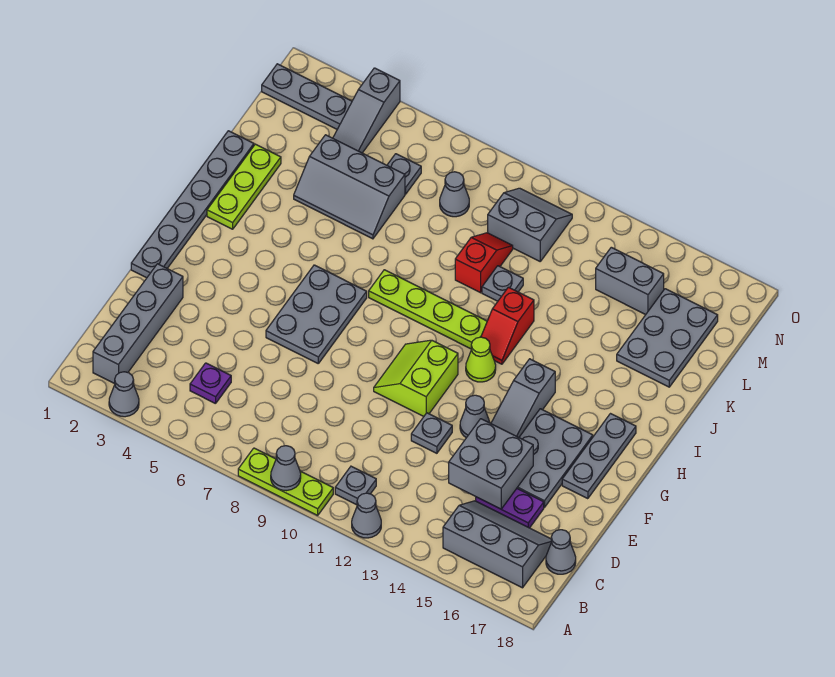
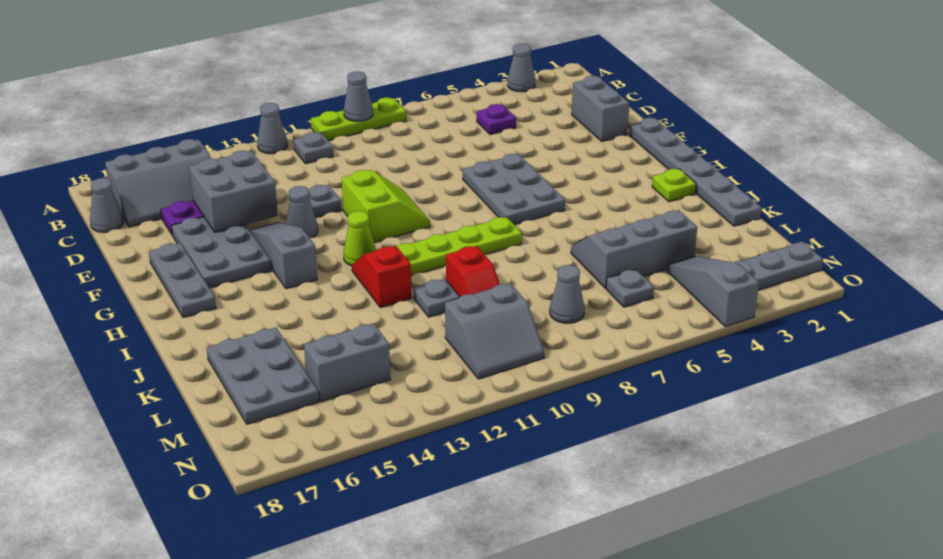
grey brick B2:E2 level 1 -> grey brick D2:E2 level 1
lime plate I2:K2 level 1 -> lime plate I2 level 1

